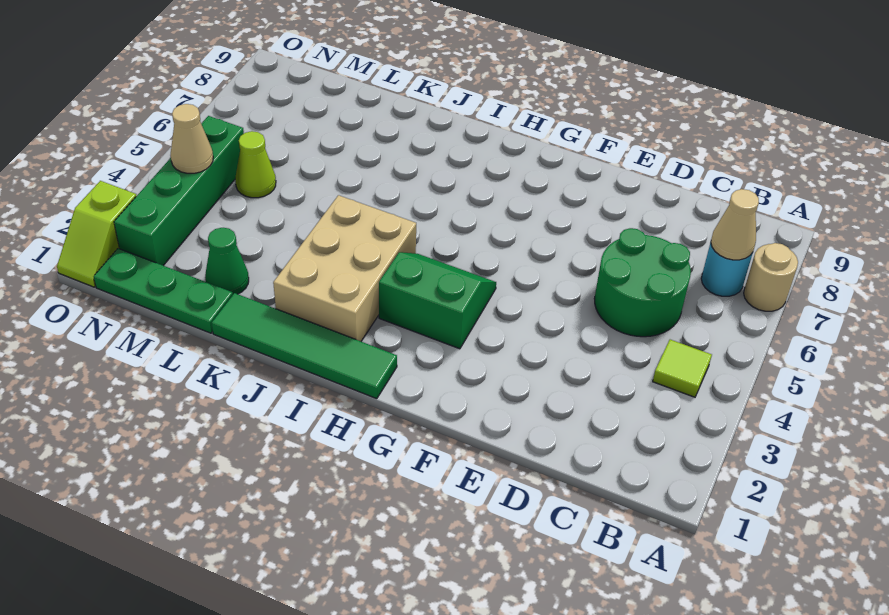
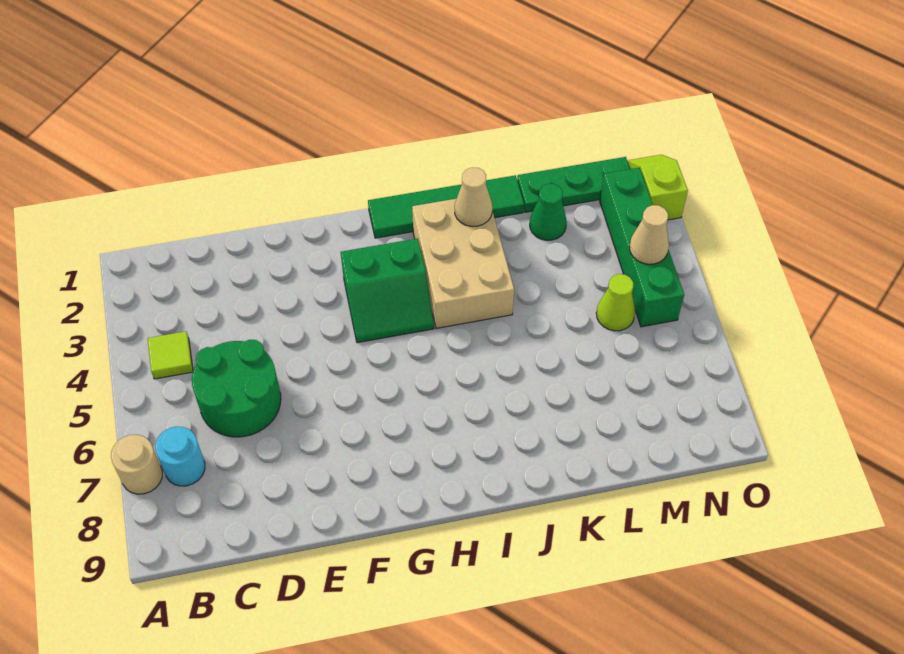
tan cone B7 level 2 -> tan cone J2 level 2

